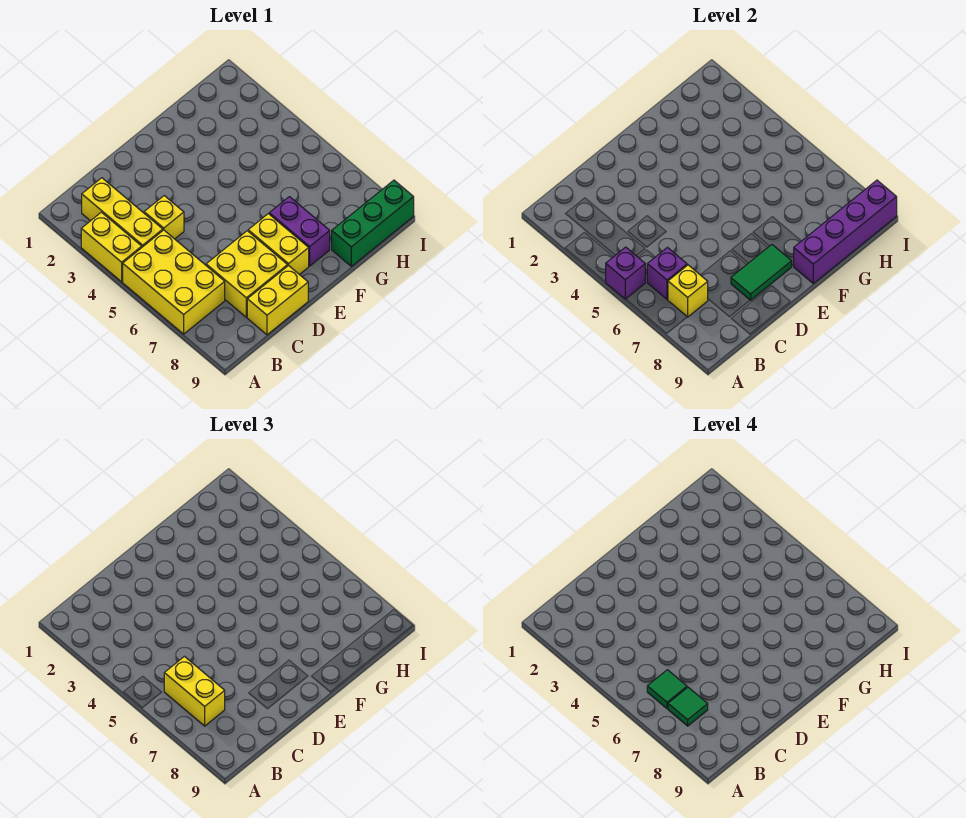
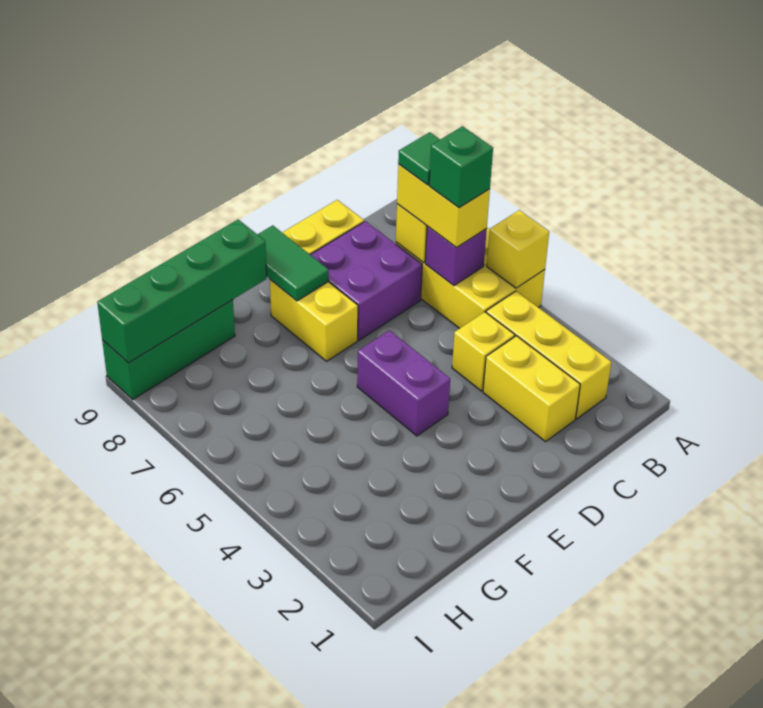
yellow brick A3:A4 level 1 -> yellow brick C2:C3 level 1
purple brick A5 level 2 -> yellow brick A5 level 2
green tile B6 level 4 -> green brick B6 level 4
yellow brick C7:D8 level 1 -> purple brick C7:D8 level 1
green tile D8:E8 level 2 -> green tile E8:E9 level 2
purple brick F7:F8 level 1 -> purple brick E4:E5 level 1
purple brick F9:I9 level 2 -> green brick F9:I9 level 2

